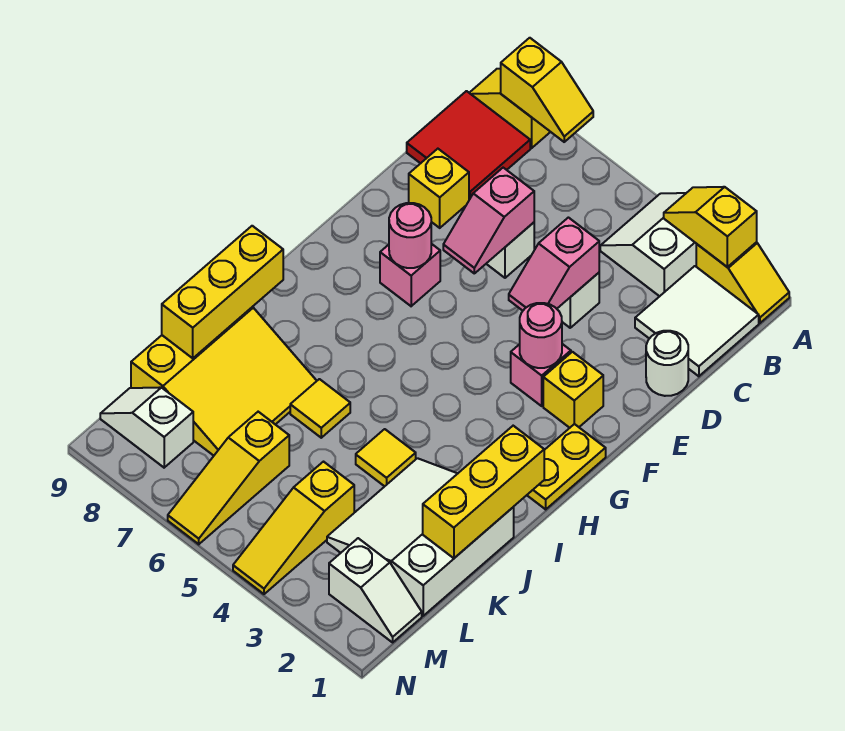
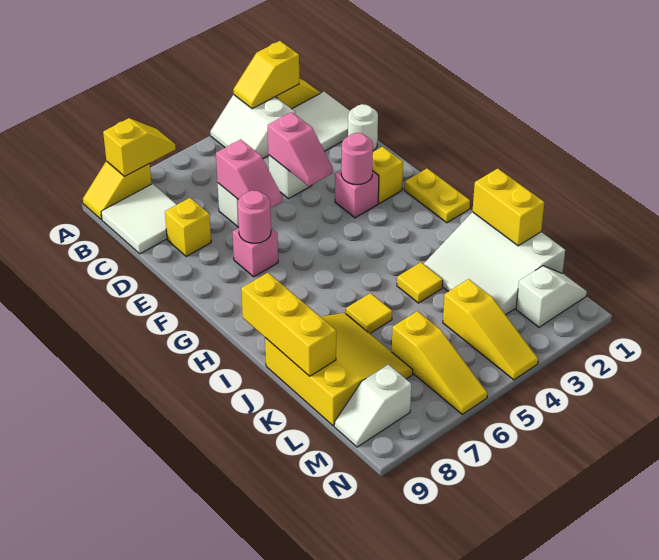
red tile B8:C9 level 1 -> white tile B8:C9 level 1
yellow brick I1:K1 level 2 -> yellow brick J1:K1 level 2

